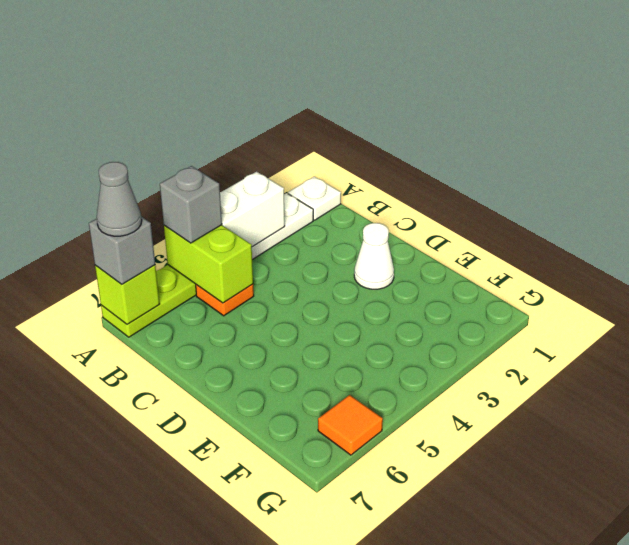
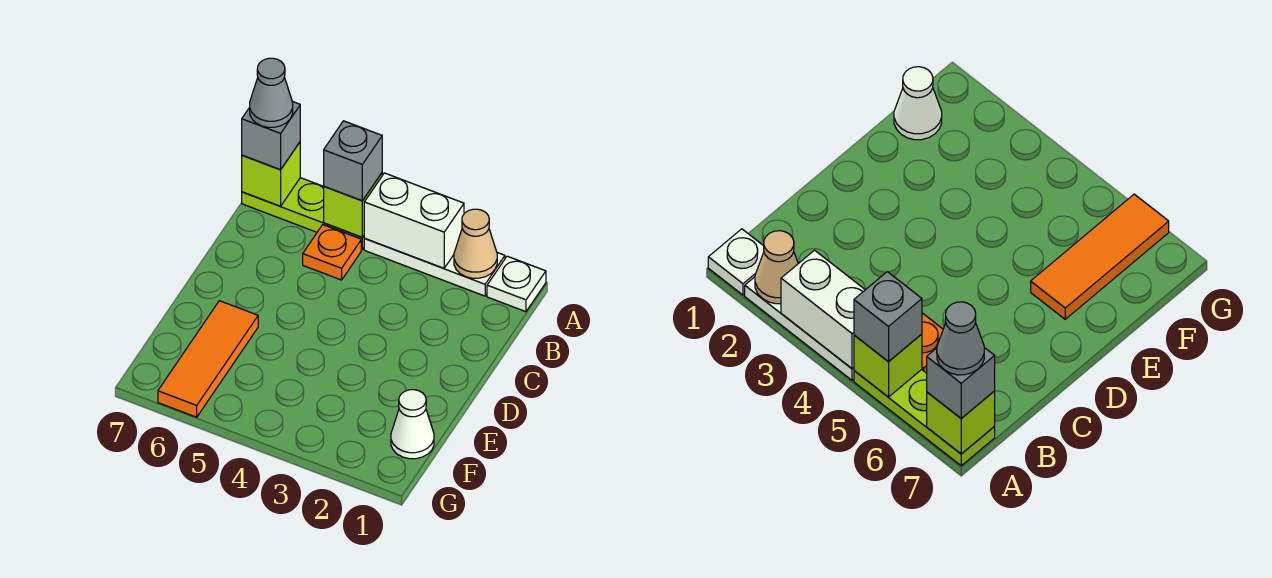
none -> tan cone A2 level 2
lime brick A5:B5 level 2 -> lime brick A5 level 2
white cone D2 level 1 -> white cone F1 level 1
orange tile G6 level 1 -> orange tile E6:G6 level 1

